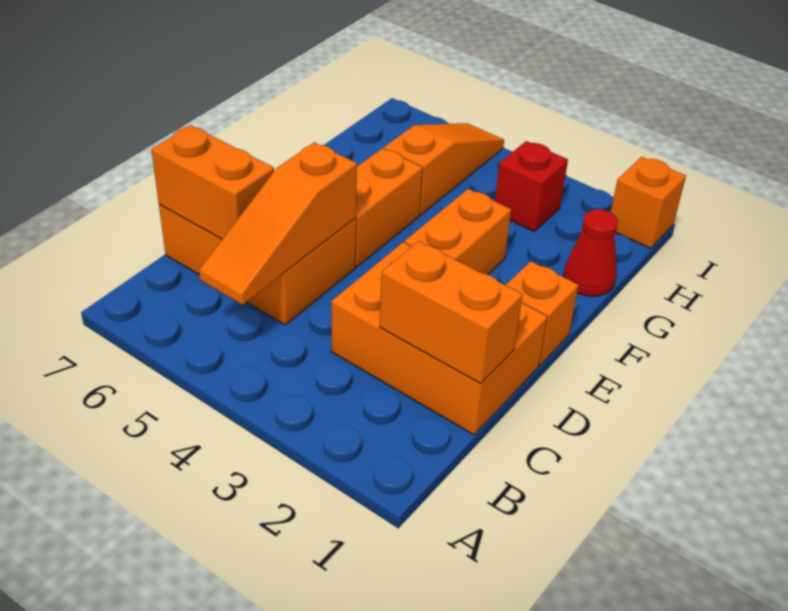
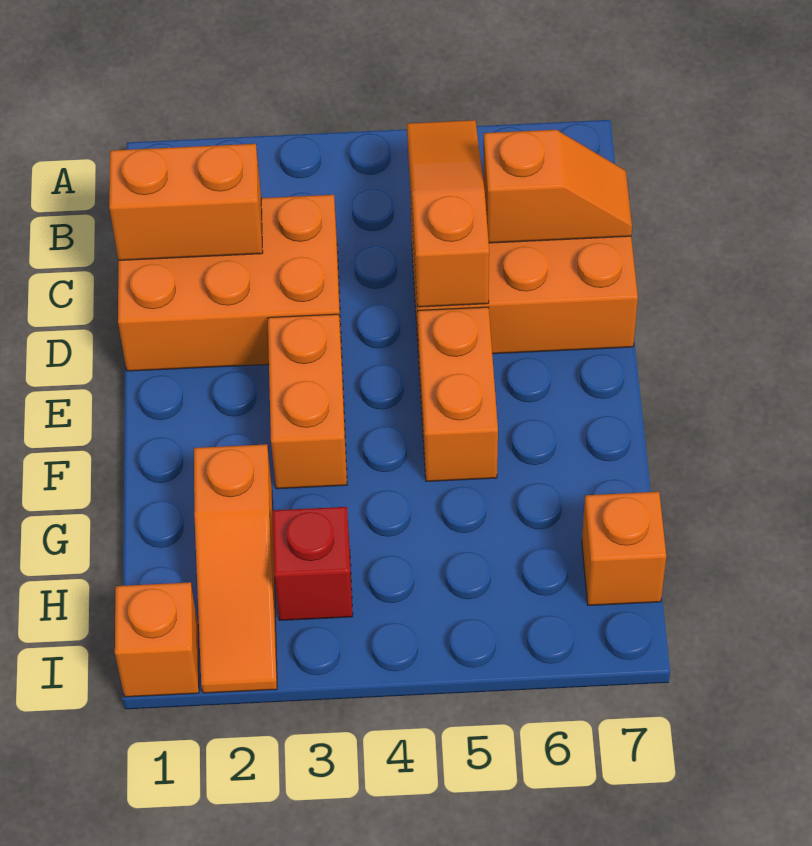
orange brick C6:C7 level 2 -> orange slope C6:C7 level 2 top 6
orange brick E1 level 1 -> orange brick H7 level 1
red cone G1 level 1 -> none
orange slope G5:I5 level 1 top G -> orange slope G2:I2 level 1 top G

